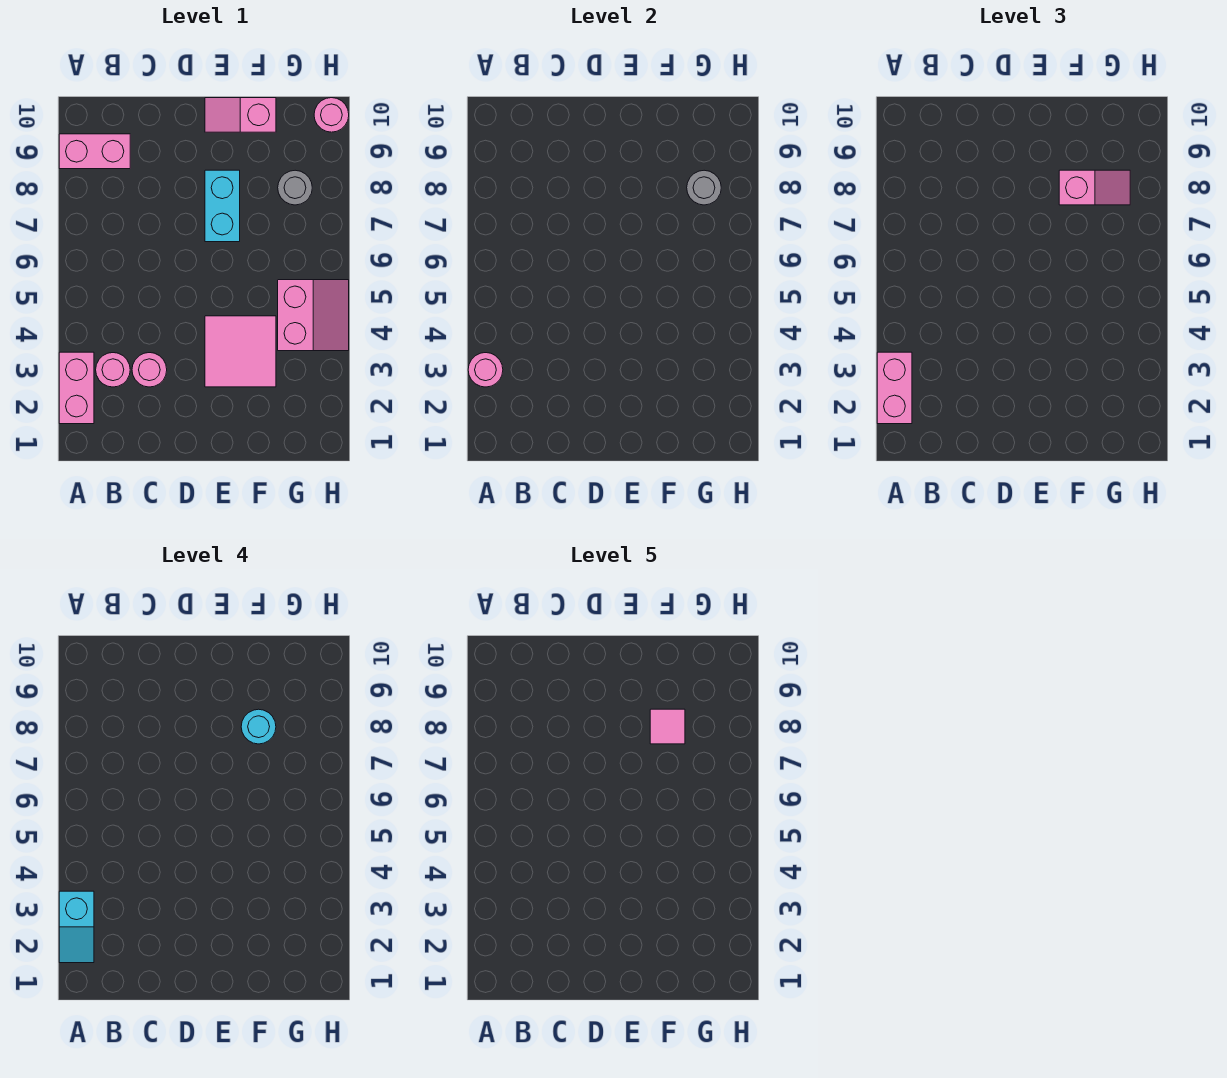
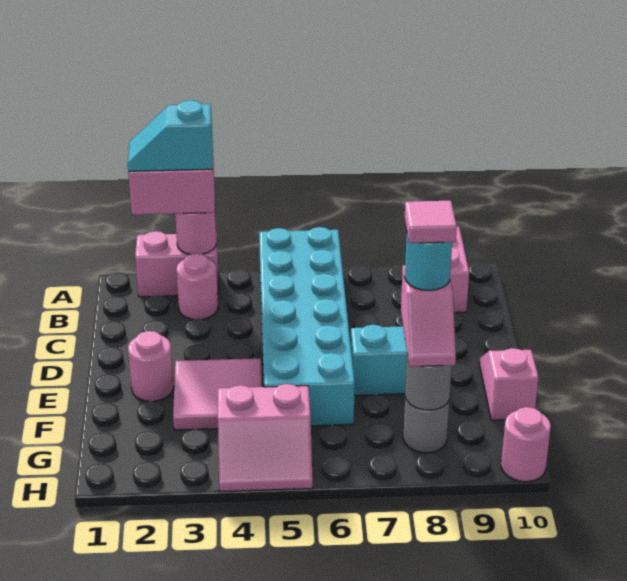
none -> cyan brick A5:F6 level 1
pink round brick C3 level 1 -> pink round brick E2 level 1

